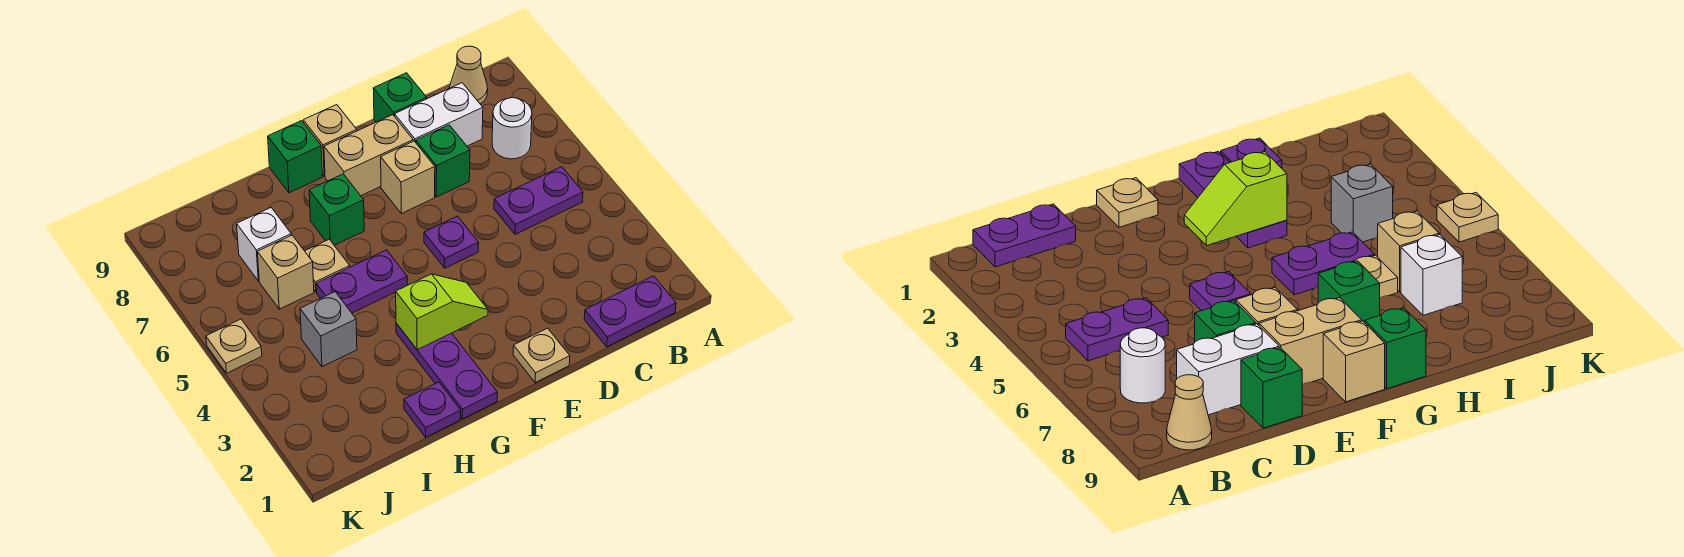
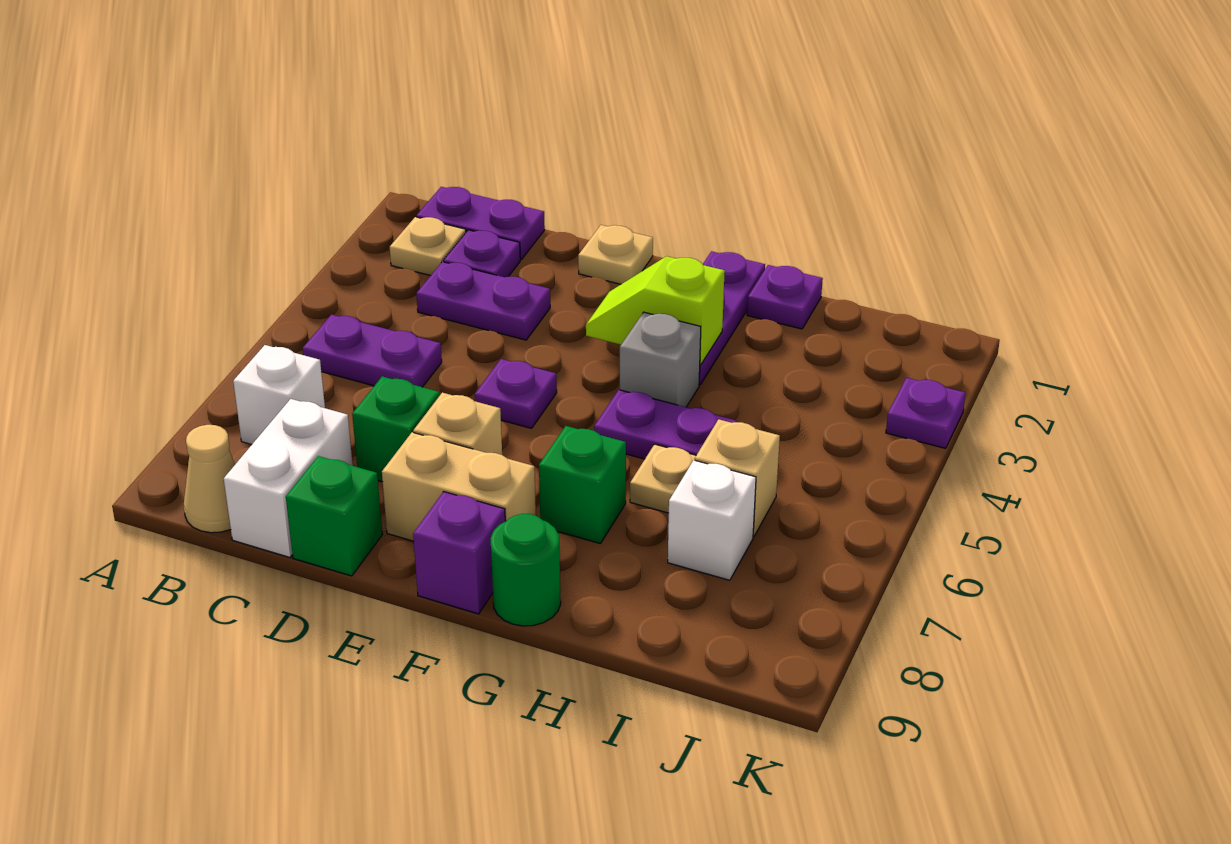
white round brick B7 level 1 -> white brick B7 level 1
none -> purple plate C2 level 1
none -> purple plate C3:D3 level 1
white brick C8:D8 level 1 -> white brick C8:C9 level 1
tan brick F9 level 1 -> purple brick F9 level 1
green brick G9 level 1 -> green round brick G9 level 1
grey brick I4 level 1 -> grey brick G4 level 1
none -> purple plate K3 level 1
tan plate K5 level 1 -> tan plate B2 level 1

